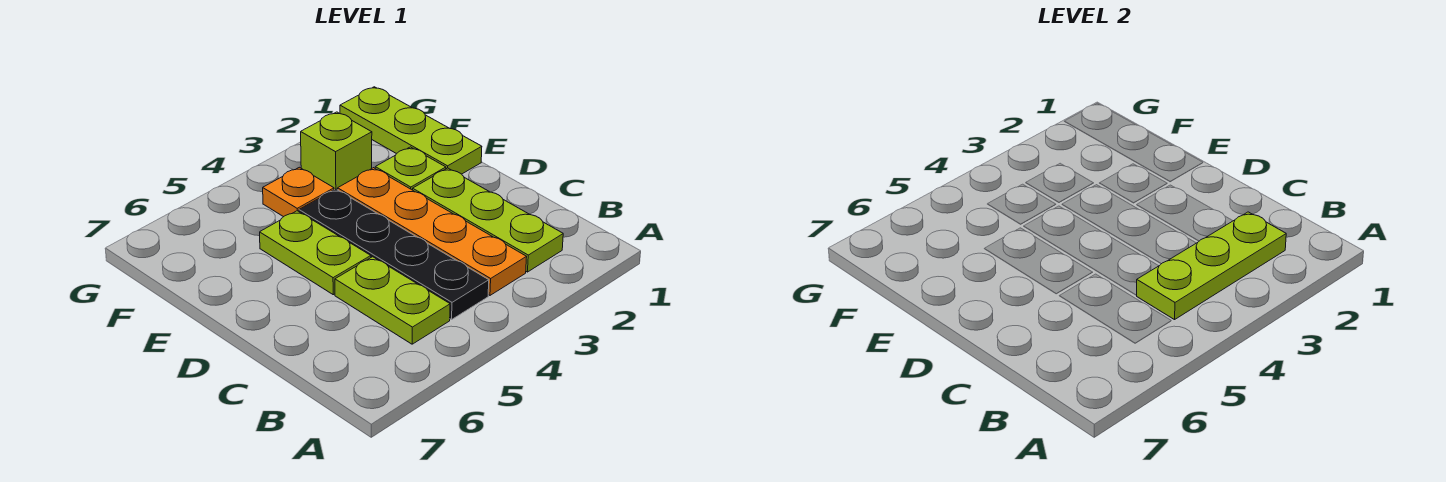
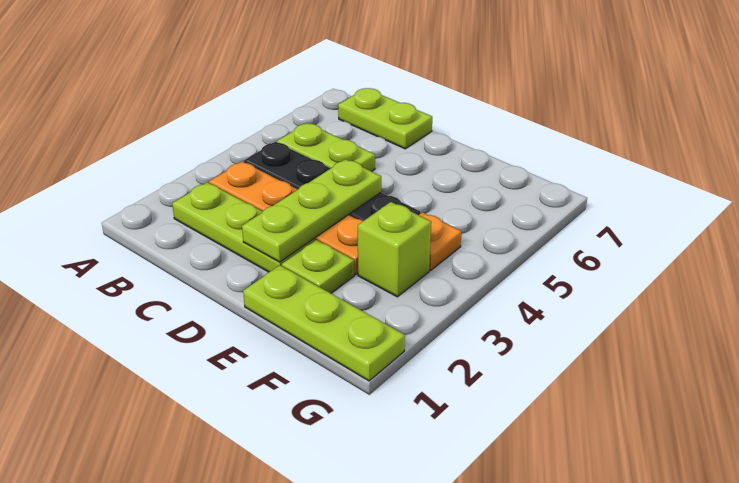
lime plate B2:B4 level 2 -> lime plate D2:D4 level 2
lime plate D5:E5 level 1 -> lime plate B7:C7 level 1

